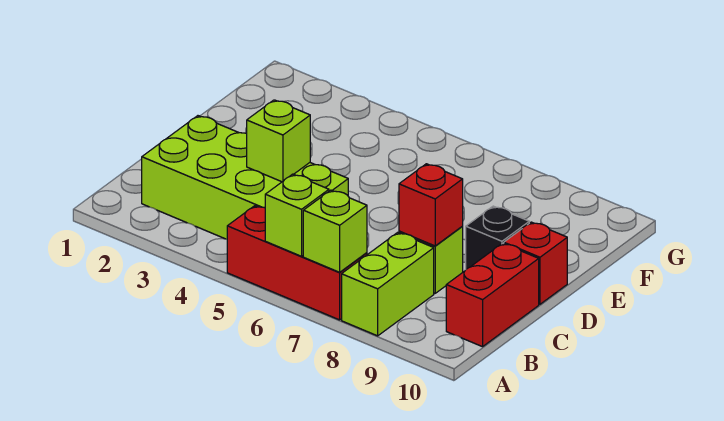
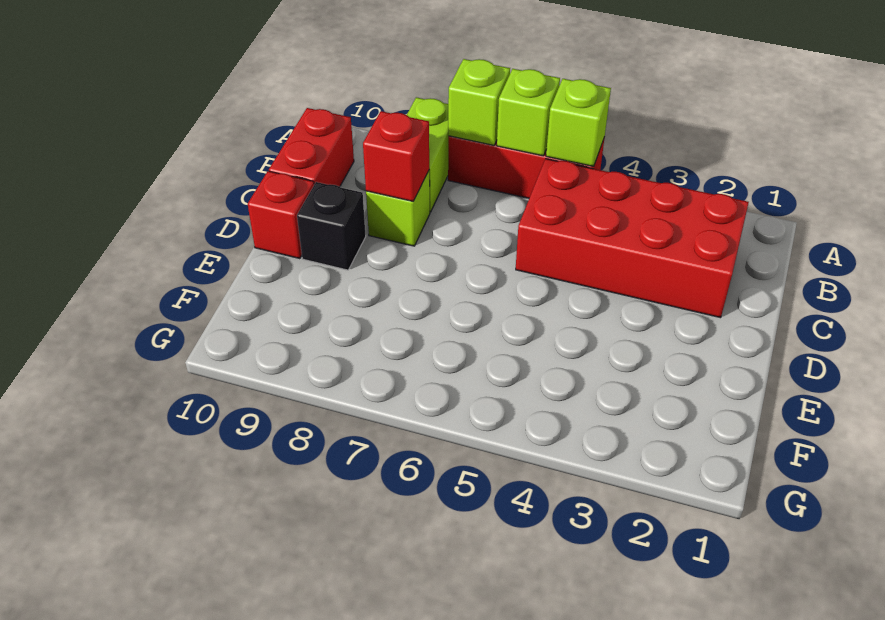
lime brick B2:C5 level 1 -> red brick B2:C5 level 1
lime brick C4 level 2 -> lime brick A5 level 2

